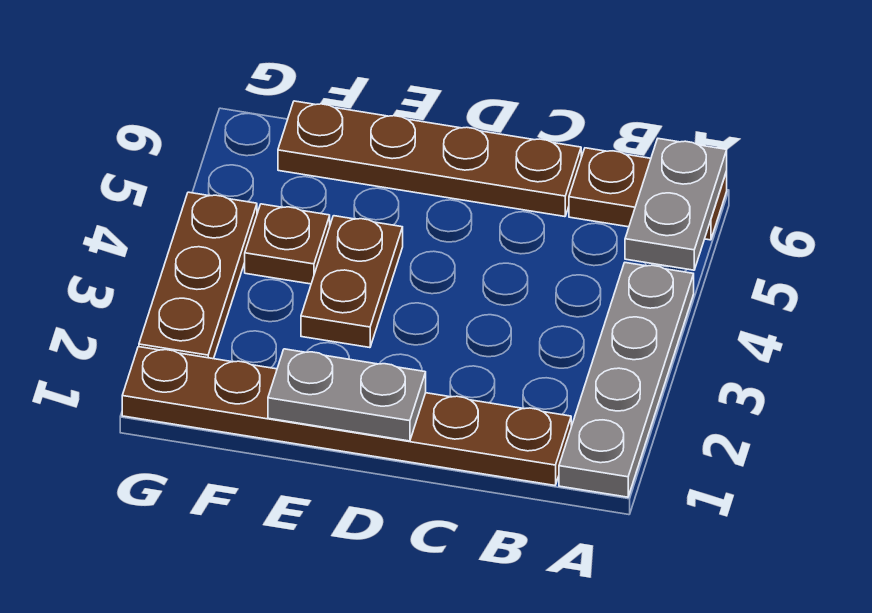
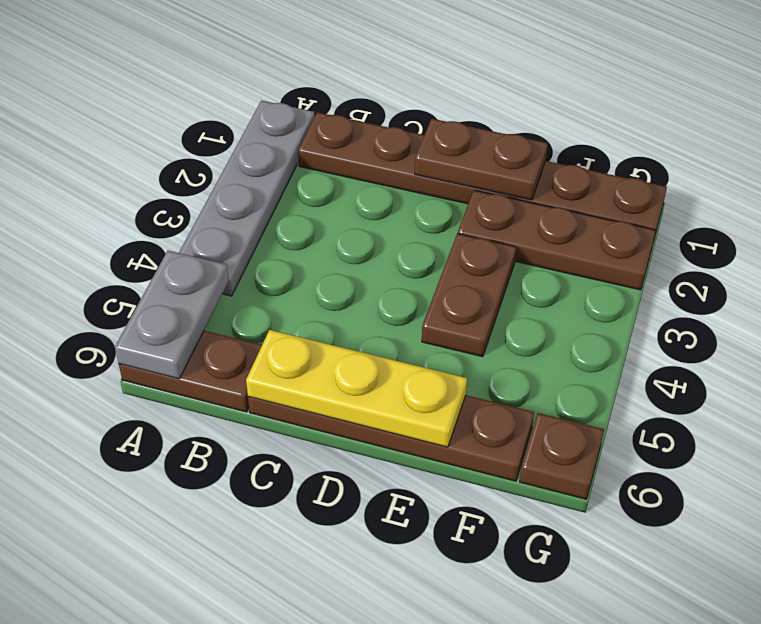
none -> yellow plate C6:E6 level 2
grey plate D1:E1 level 2 -> brown plate D1:E1 level 2
brown plate F4 level 1 -> brown plate G6 level 1
brown plate G2:G4 level 1 -> brown plate E2:G2 level 1

